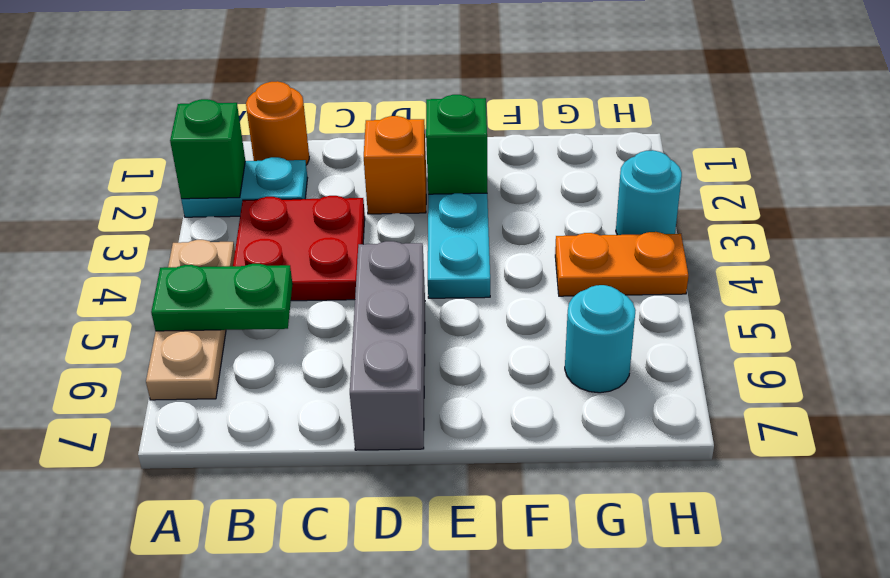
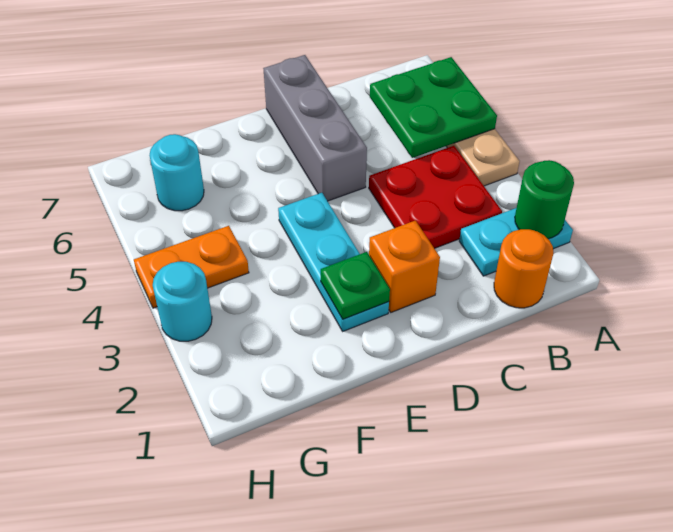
green brick A2 level 2 -> green round brick A2 level 2
green plate A5:B5 level 2 -> green plate A5:B6 level 2
green brick E2 level 2 -> green plate E2 level 2

